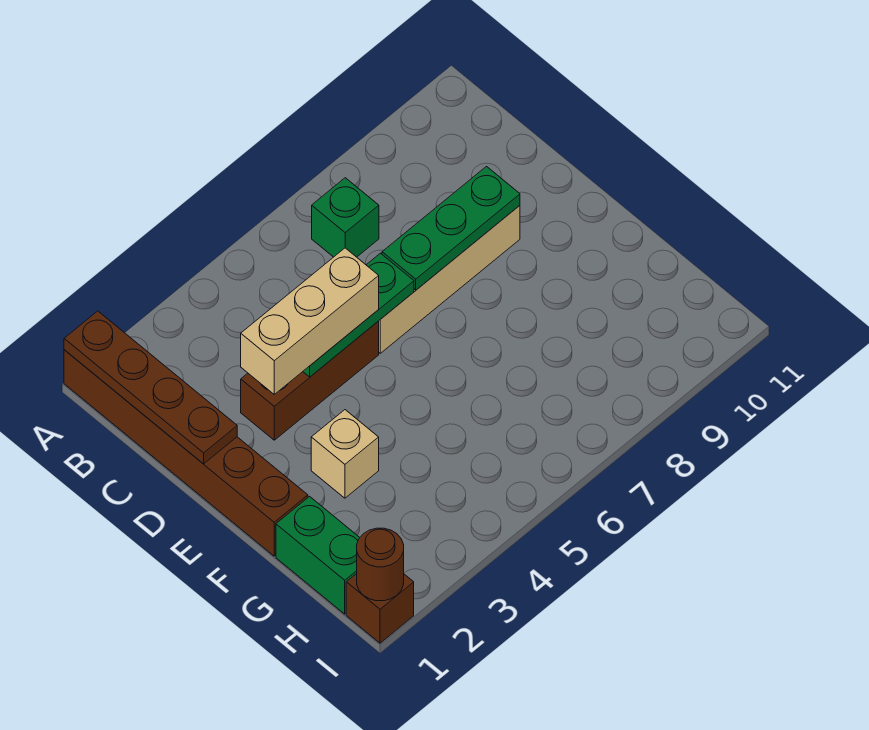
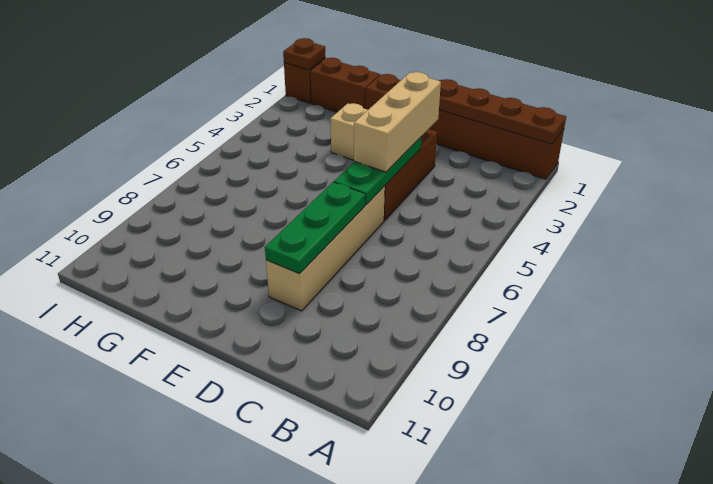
green brick B7 level 1 -> none
green brick G1:H1 level 1 -> brown brick G1:H1 level 1
brown round brick I1 level 2 -> brown plate I1 level 2

